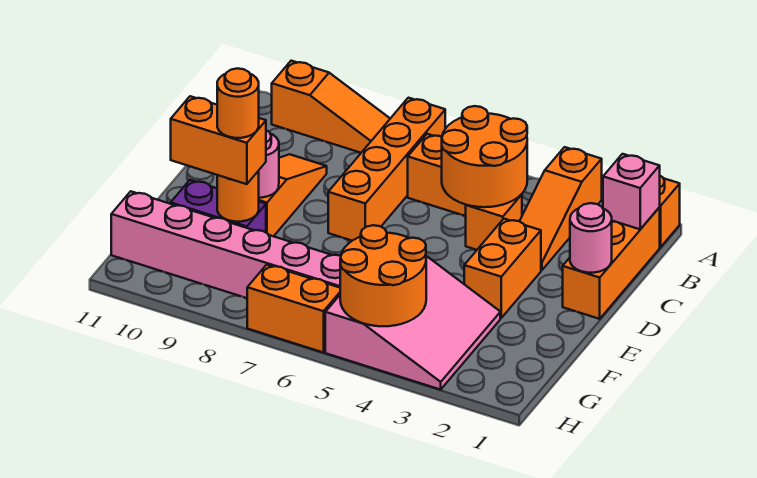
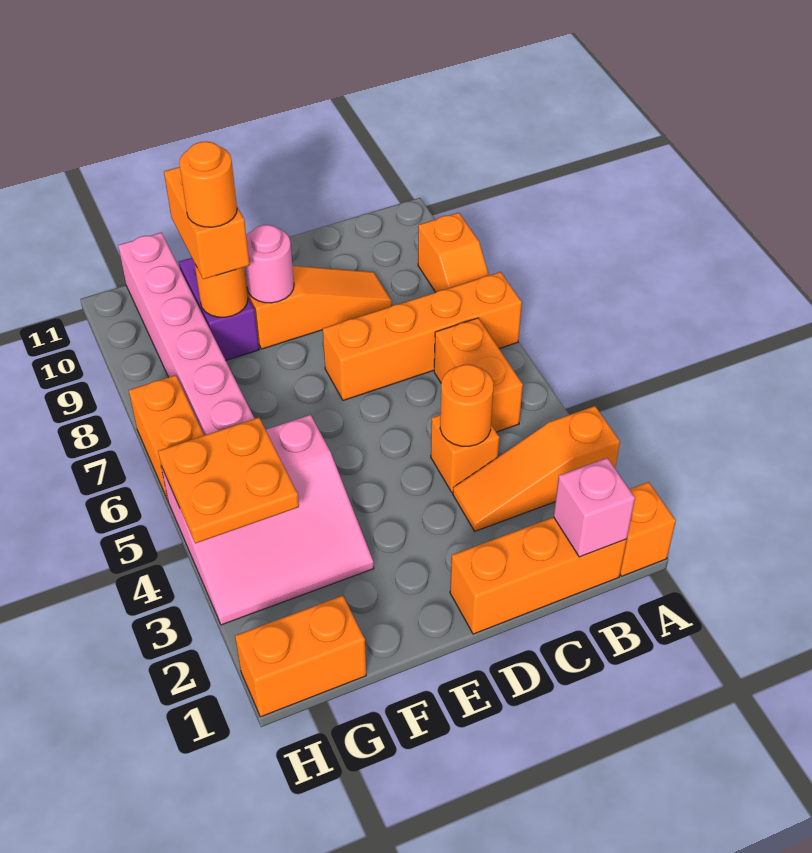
orange slope A8:A10 level 1 top 10 -> orange slope A8:A9 level 1 top 9
orange round brick B4:C5 level 2 -> orange round brick C4 level 2
pink round brick D1 level 2 -> none
orange brick D3:E3 level 1 -> orange brick G1:H1 level 1
orange round brick G4:H5 level 2 -> orange plate G4:H5 level 2

